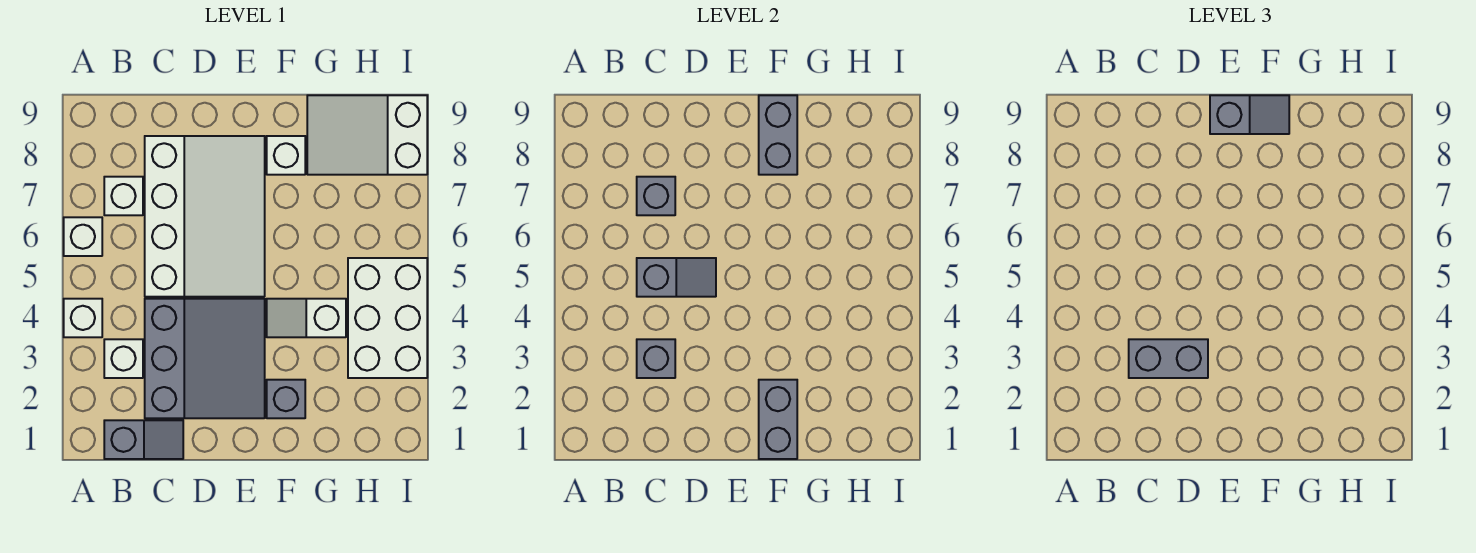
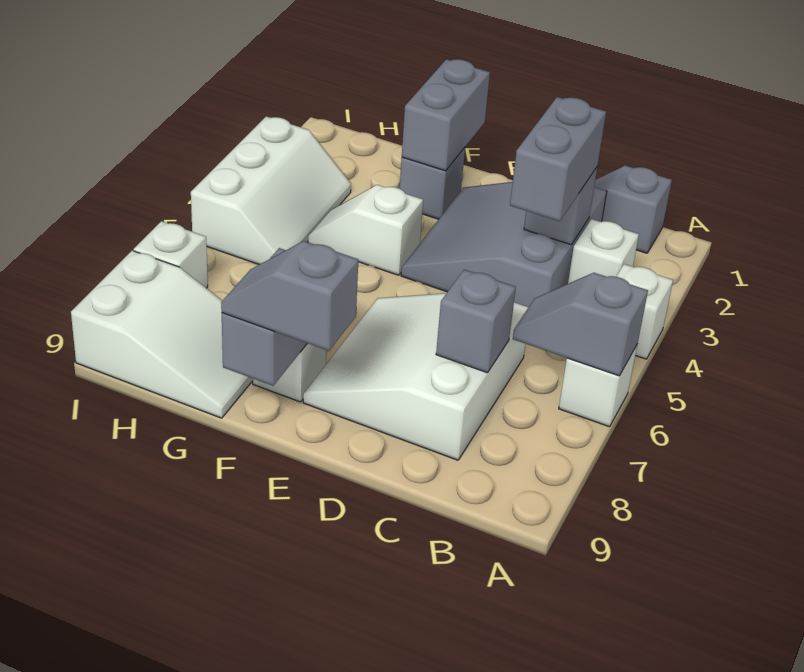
white brick B7 level 1 -> white brick I7 level 1
grey brick C3:D3 level 3 -> grey brick C3:C4 level 3
white slope C5:E8 level 1 top C -> white slope C6:E8 level 1 top C
grey slope C5:D5 level 2 top C -> grey slope A6:B6 level 2 top A
white slope F4:G4 level 1 top G -> white slope F4:G4 level 1 top F
white brick H3:I5 level 1 -> white slope H3:I5 level 1 top I

